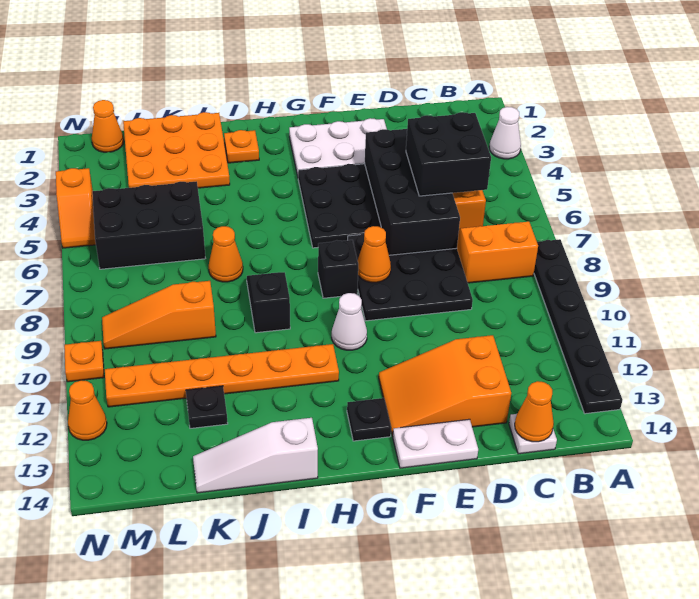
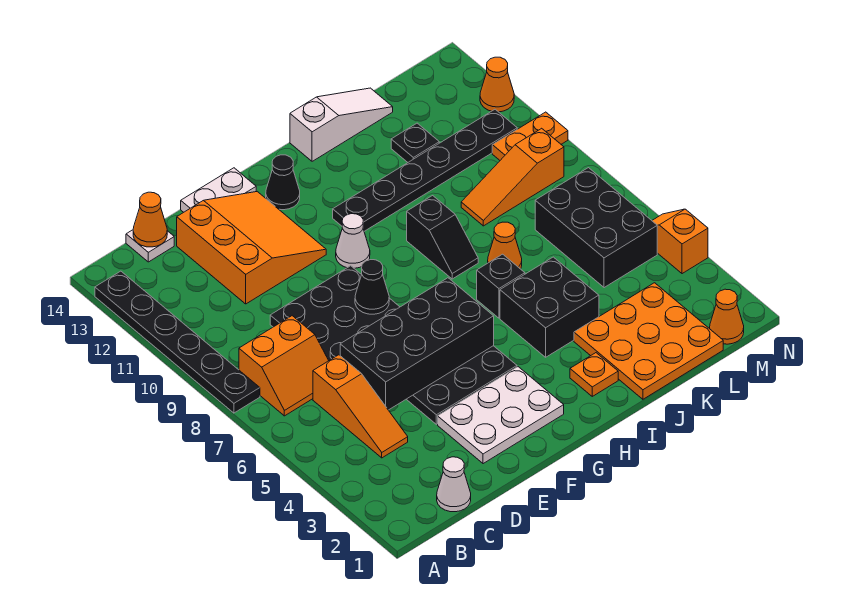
white cone A3 level 1 -> white cone C1 level 1
black brick C5:D6 level 3 -> black brick I4:J5 level 1
black brick D4:E7 level 2 -> black brick D5:G6 level 2
orange slope D12:F13 level 1 top D -> orange slope D11:F13 level 1 top D
orange cone F8 level 2 -> black cone F8 level 2
black brick G8 level 1 -> black brick I6 level 1
black plate G13 level 1 -> black cone G13 level 1
orange plate H11:M11 level 1 -> black plate H11:M11 level 1
black brick K5:M6 level 1 -> black brick L5:M7 level 1
orange slope K9:M9 level 1 top K -> orange slope K9:M9 level 1 top M
orange plate N10 level 1 -> orange plate M10:N10 level 1

